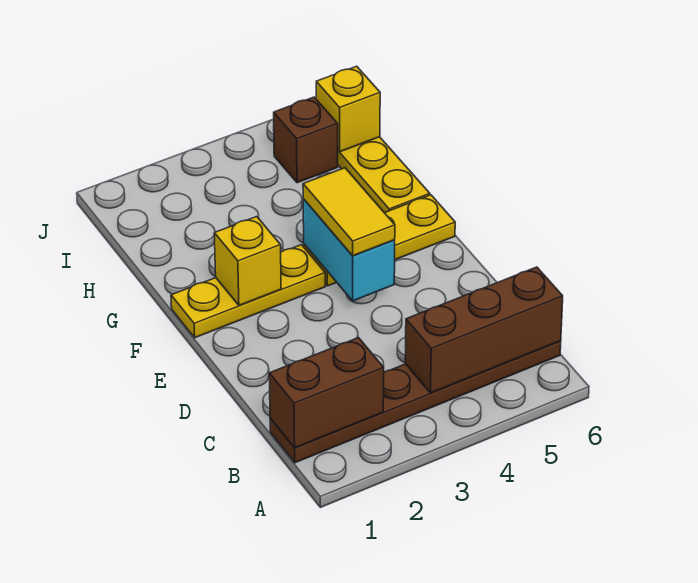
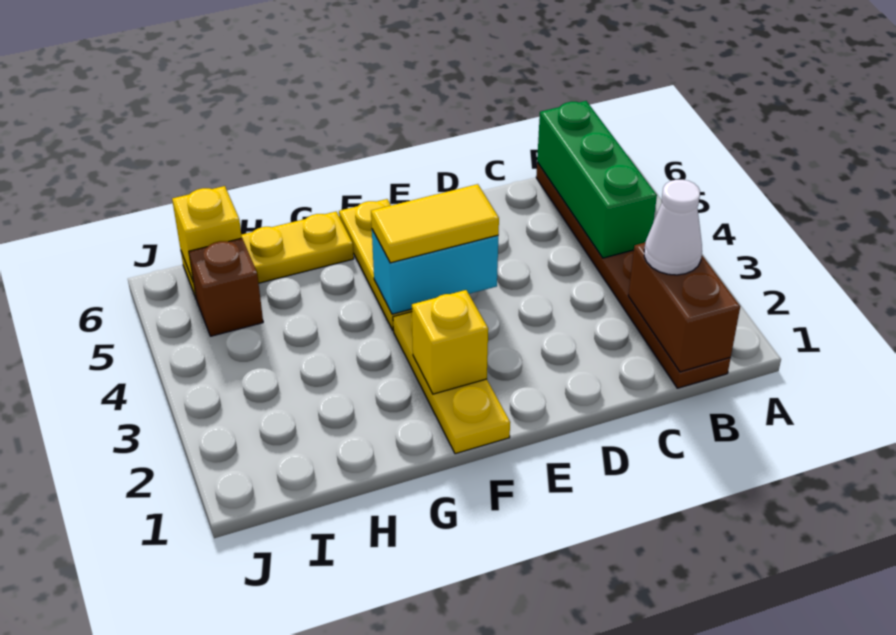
none -> white cone B2 level 3
brown brick B4:B6 level 2 -> green brick B4:B6 level 2

